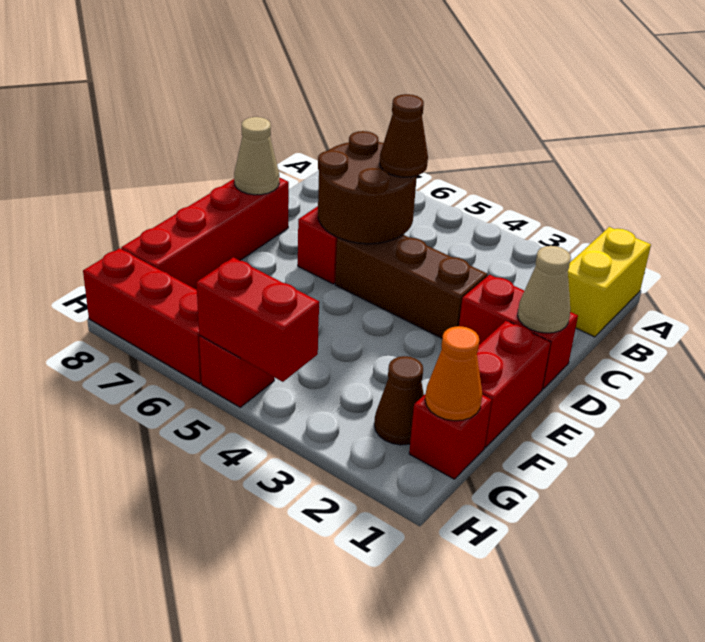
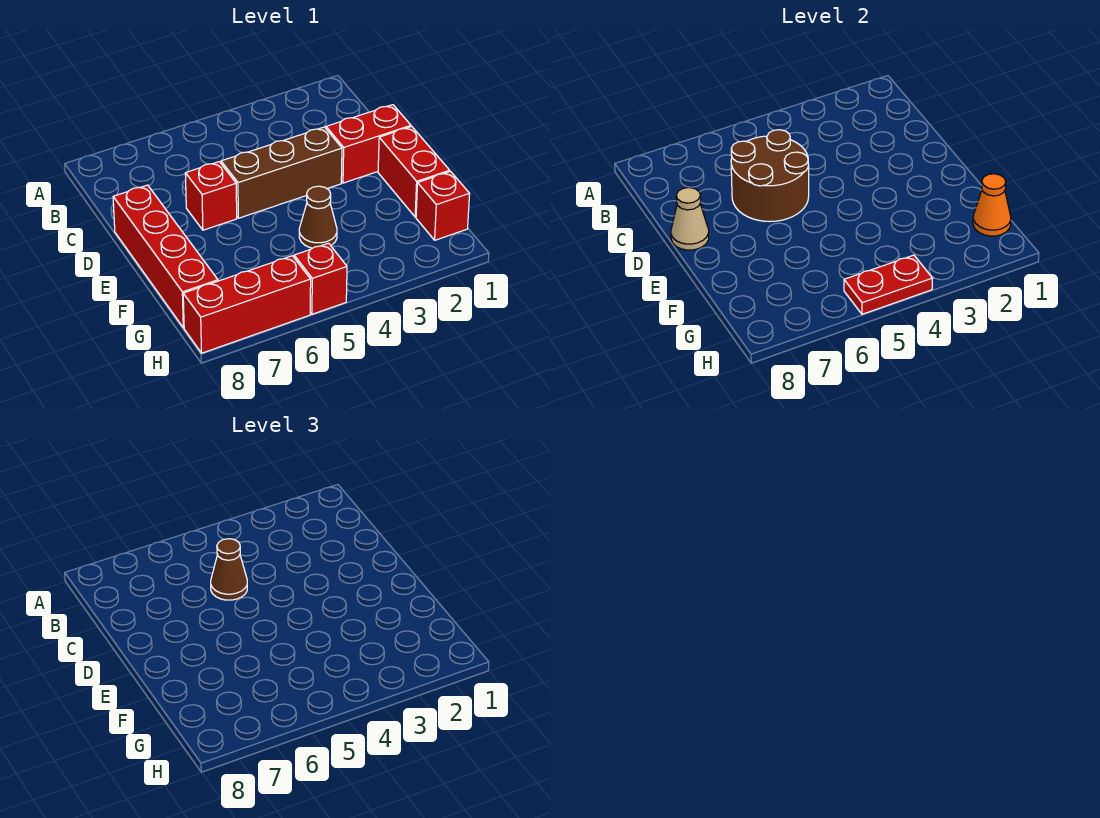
yellow brick A1:B1 level 1 -> none
tan cone D1 level 2 -> none
brown cone G2 level 1 -> brown cone F4 level 1
red brick H4:H5 level 2 -> red plate H4:H5 level 2

